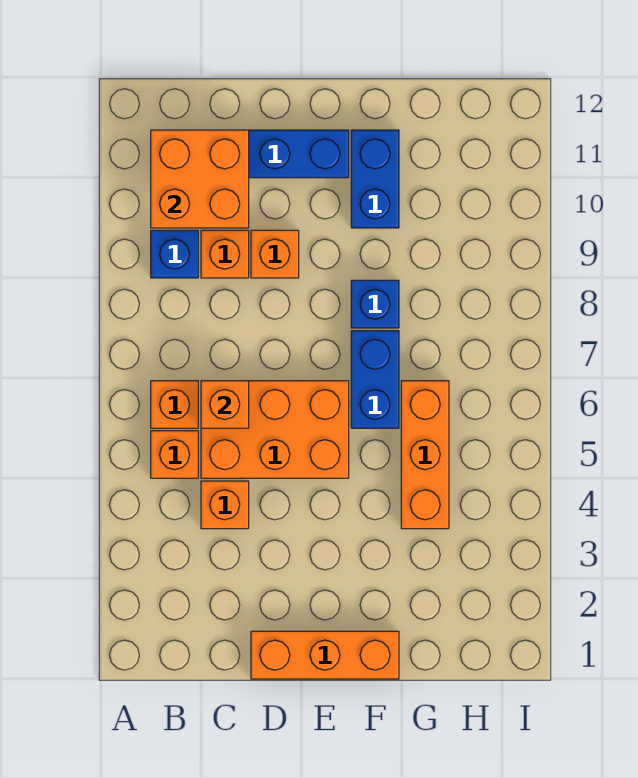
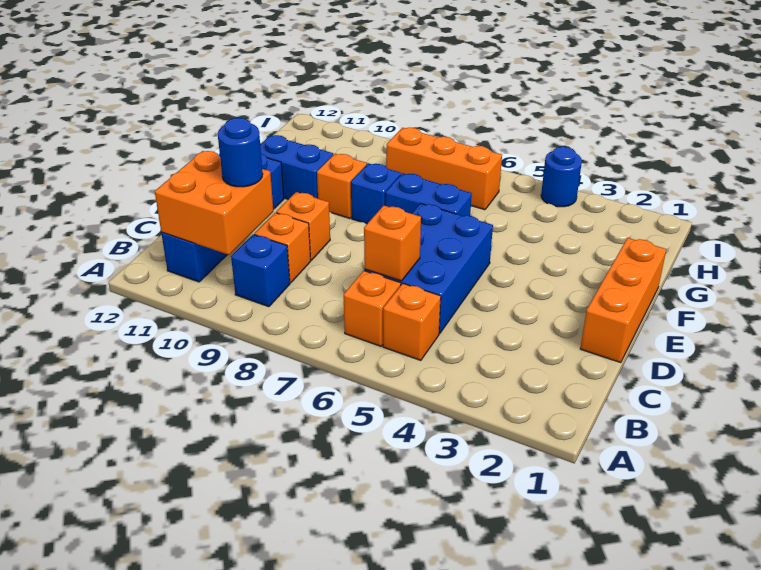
orange brick C4 level 1 -> orange brick F9 level 1
orange brick C5:E6 level 1 -> blue brick C5:E6 level 1
none -> blue round brick C10 level 3
orange brick G4:G6 level 1 -> orange brick H6:H8 level 1
none -> blue round brick I4 level 1

